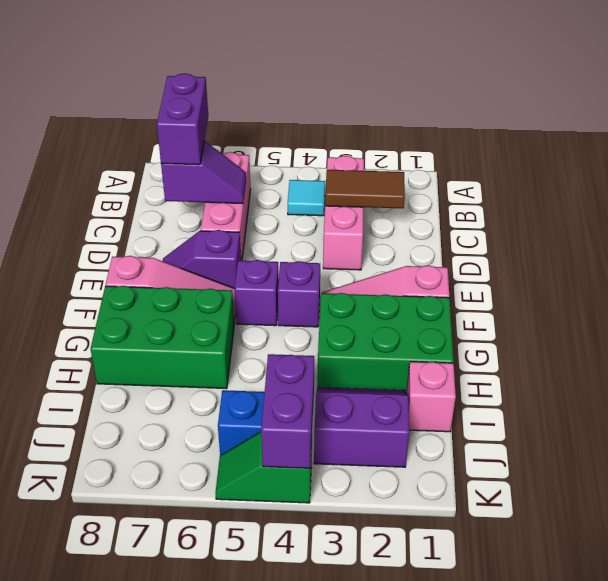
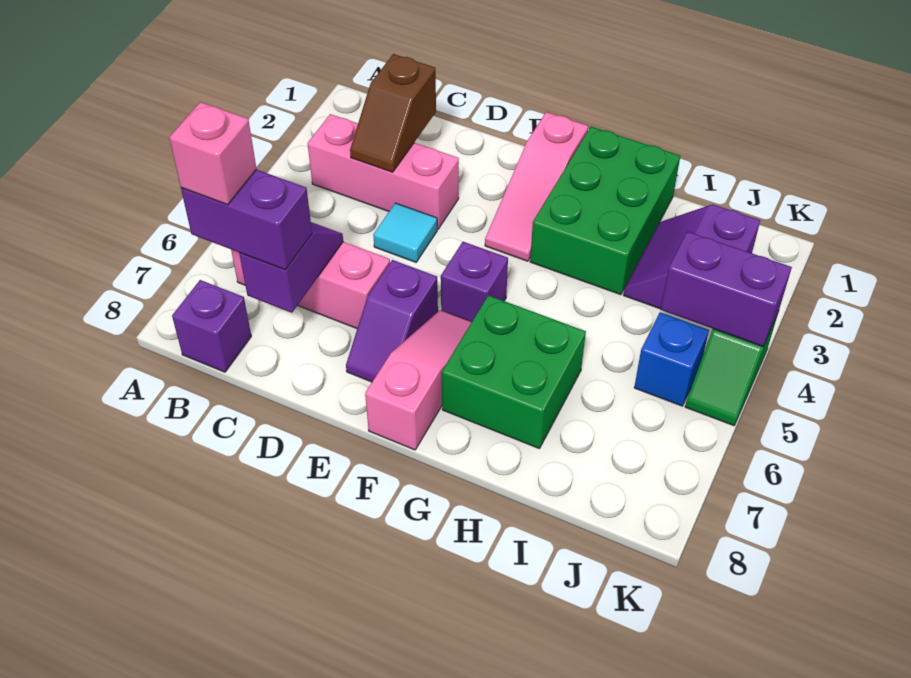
cyan tile B4 level 1 -> cyan tile D4 level 1
brown tile C2:C3 level 2 -> brown slope C2:C3 level 2 top 2
purple brick F4 level 1 -> purple brick B8 level 1
green brick G6:H8 level 1 -> green brick G6:H7 level 1
pink brick I1 level 1 -> pink brick B7 level 4

